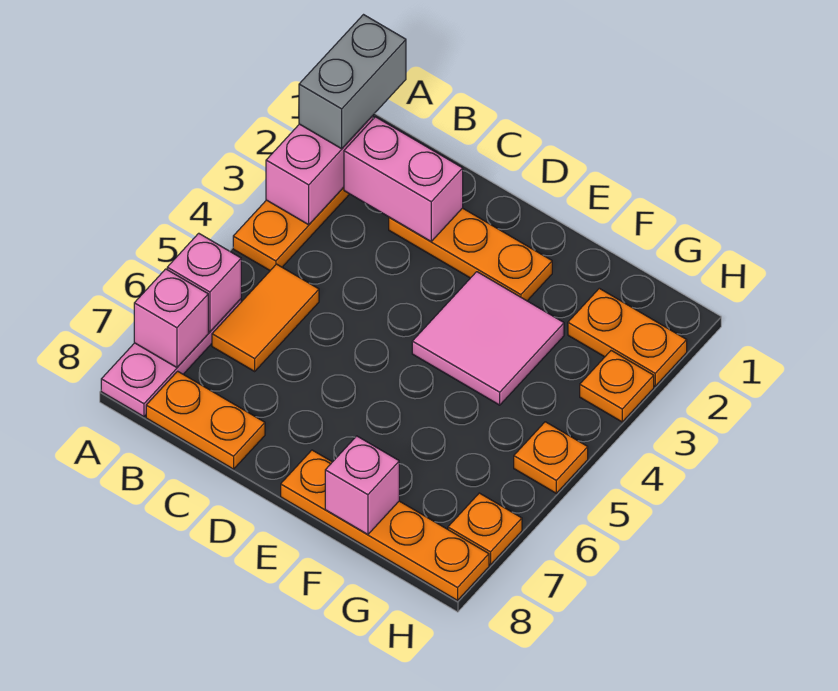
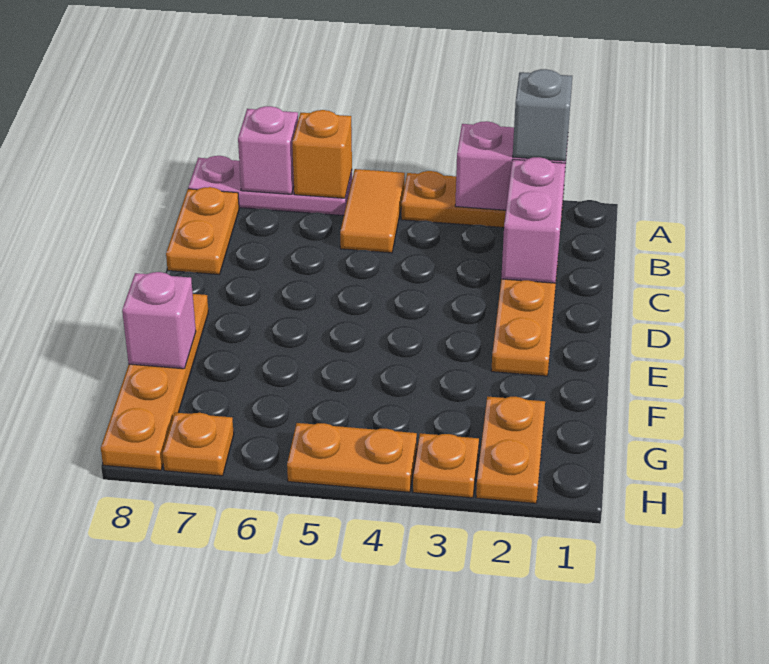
grey brick A1:A2 level 3 -> grey brick A2 level 3
pink brick A6 level 2 -> orange brick A6 level 2
orange tile B5:B6 level 1 -> orange tile A5:B5 level 1
pink tile E3:F4 level 1 -> none
orange plate H5 level 1 -> orange plate H4:H5 level 1

